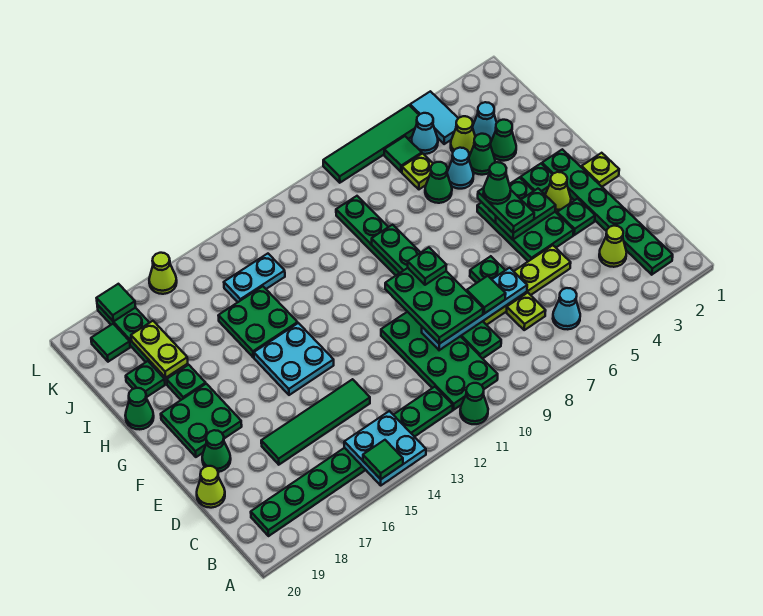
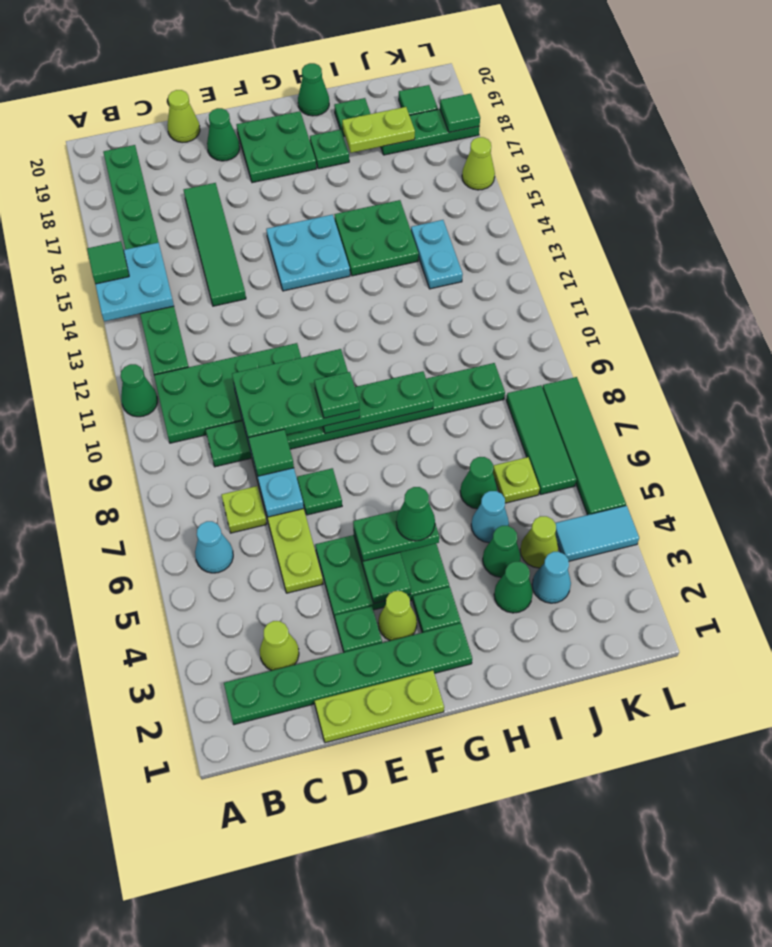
lime plate F1 level 1 -> lime plate D1:F1 level 1
cyan cone K5 level 1 -> none
green tile K6 level 1 -> green tile K6:K8 level 1

